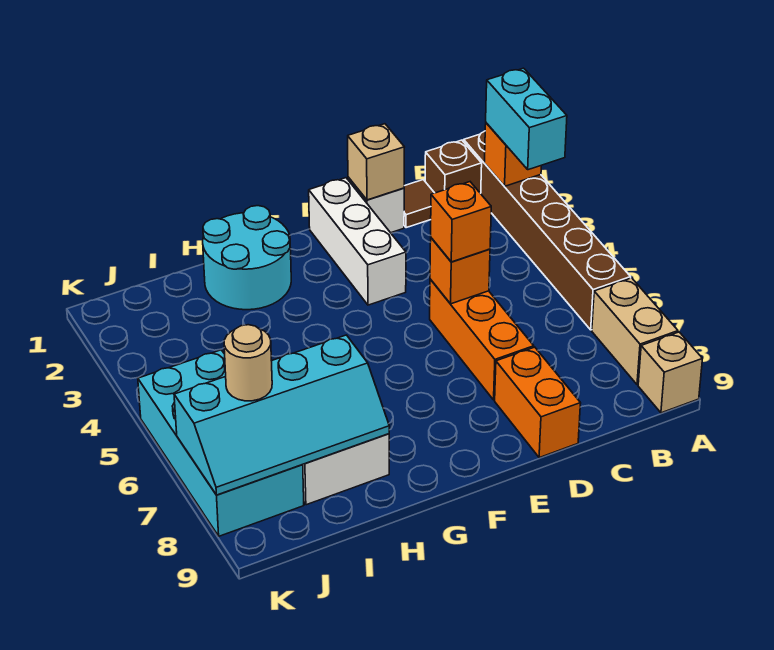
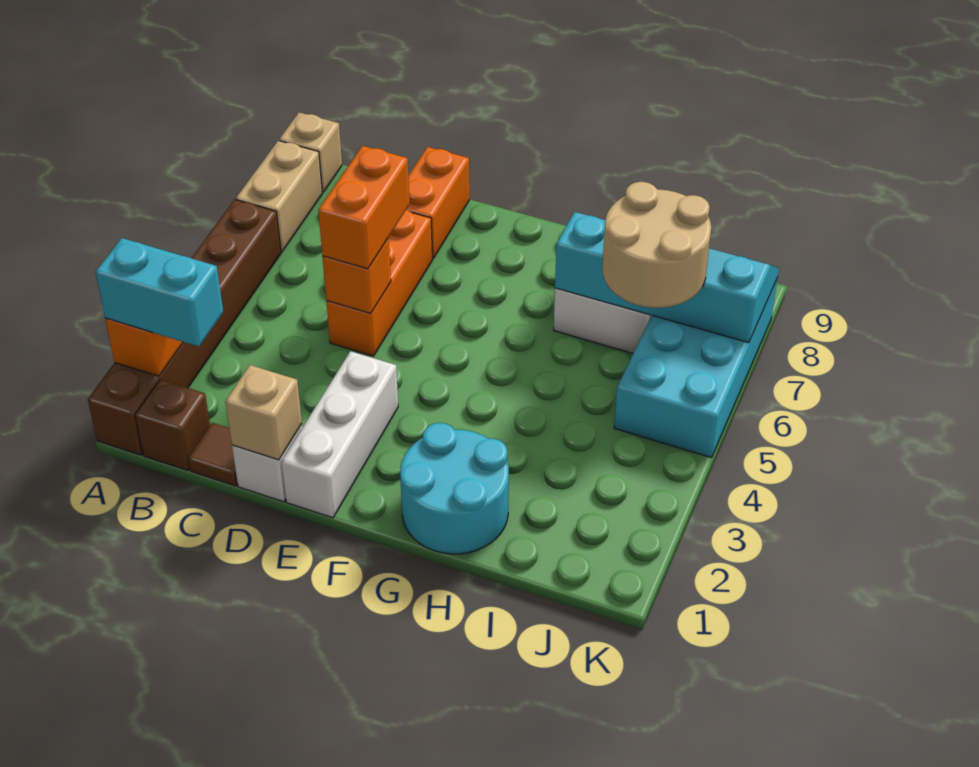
cyan brick A2:A3 level 3 -> cyan brick A2:B2 level 3
orange brick D5 level 3 -> orange brick D5:D6 level 3
tan round brick J7 level 3 -> tan round brick I6:J7 level 3

